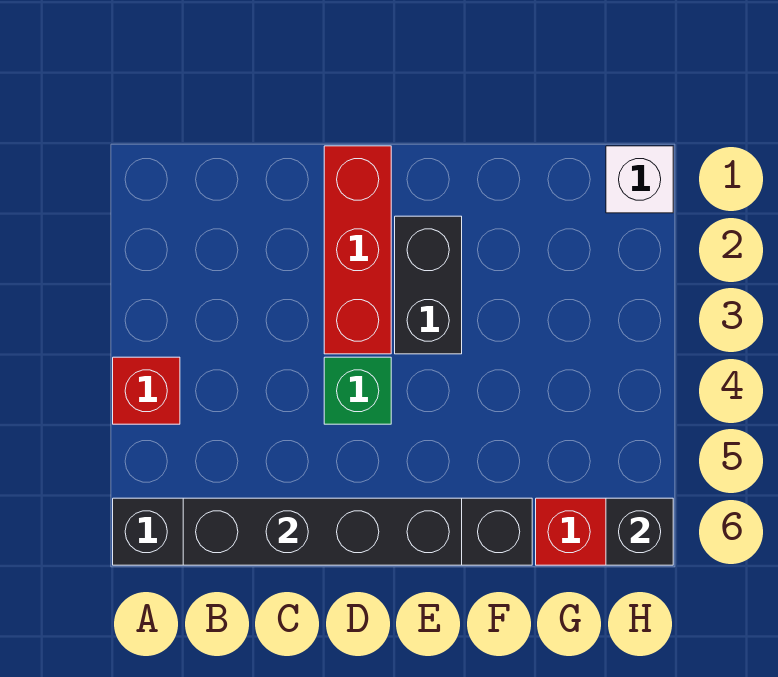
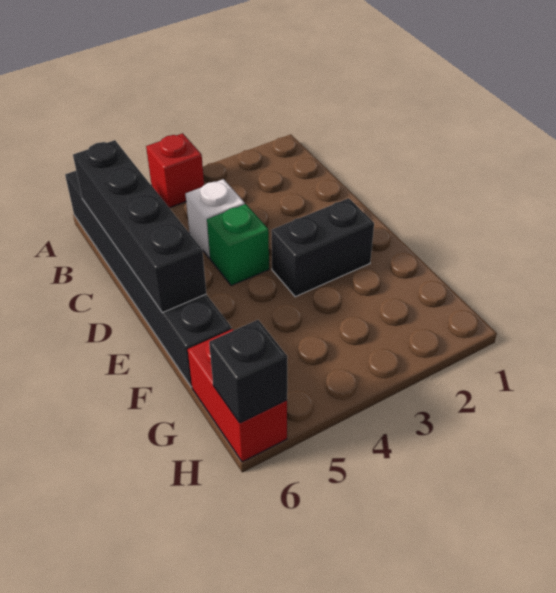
red brick D1:D3 level 1 -> none
white brick H1 level 1 -> white brick C4 level 1

